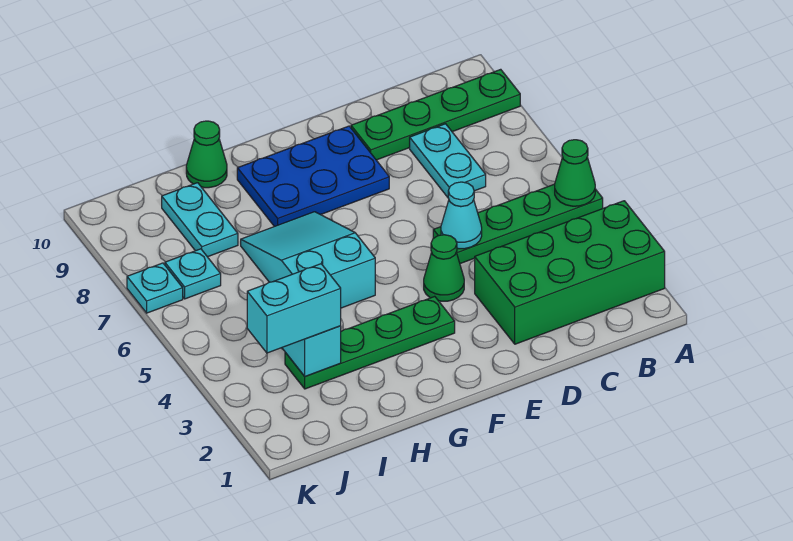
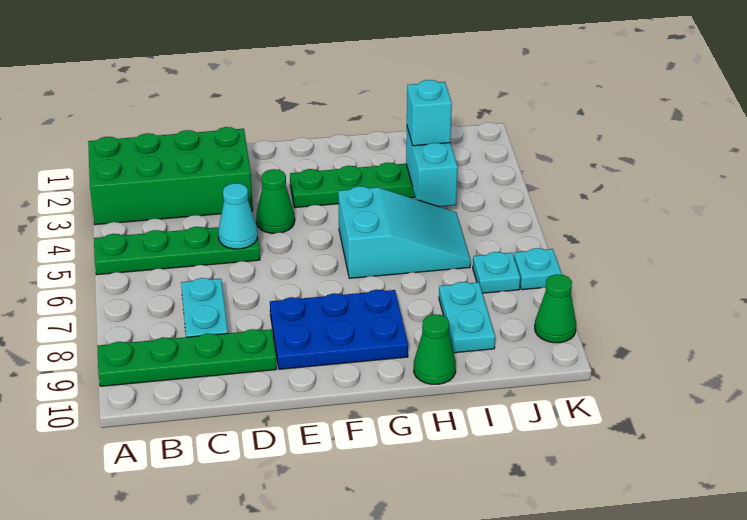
green cone A5 level 2 -> green cone K9 level 1
cyan slope G5:H7 level 1 top 5 -> cyan slope G5:I6 level 1 top G
cyan brick I3:J3 level 3 -> cyan brick I3 level 3

